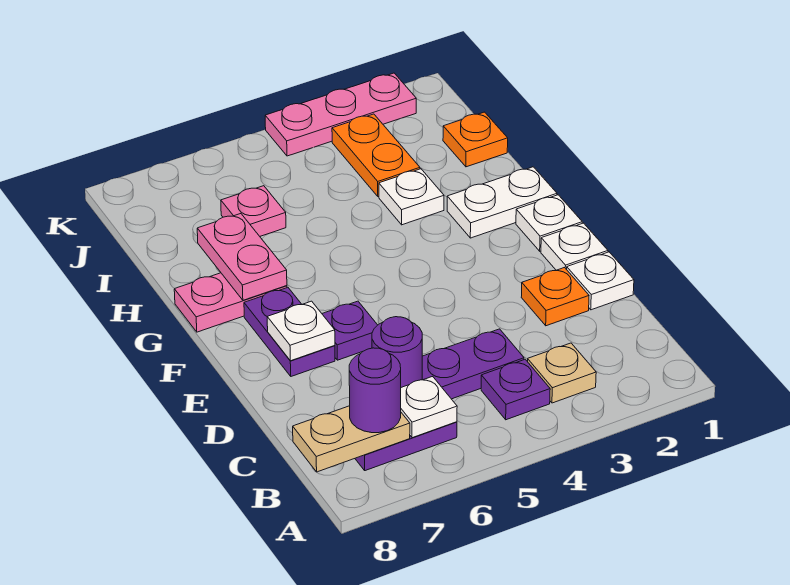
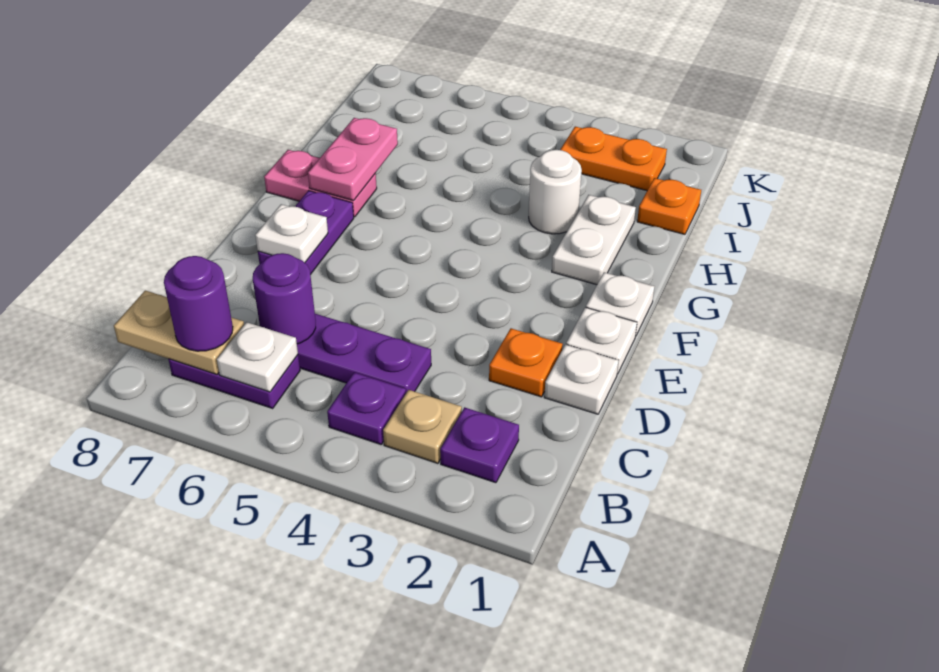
purple plate E6 level 1 -> purple plate B2 level 1
white plate G1:G2 level 1 -> white plate G2:H2 level 1
white plate H3 level 1 -> white round brick H3 level 1
orange plate I3:J3 level 1 -> orange plate J2:J3 level 1
pink plate I6 level 1 -> none
pink plate K2:K4 level 1 -> none

